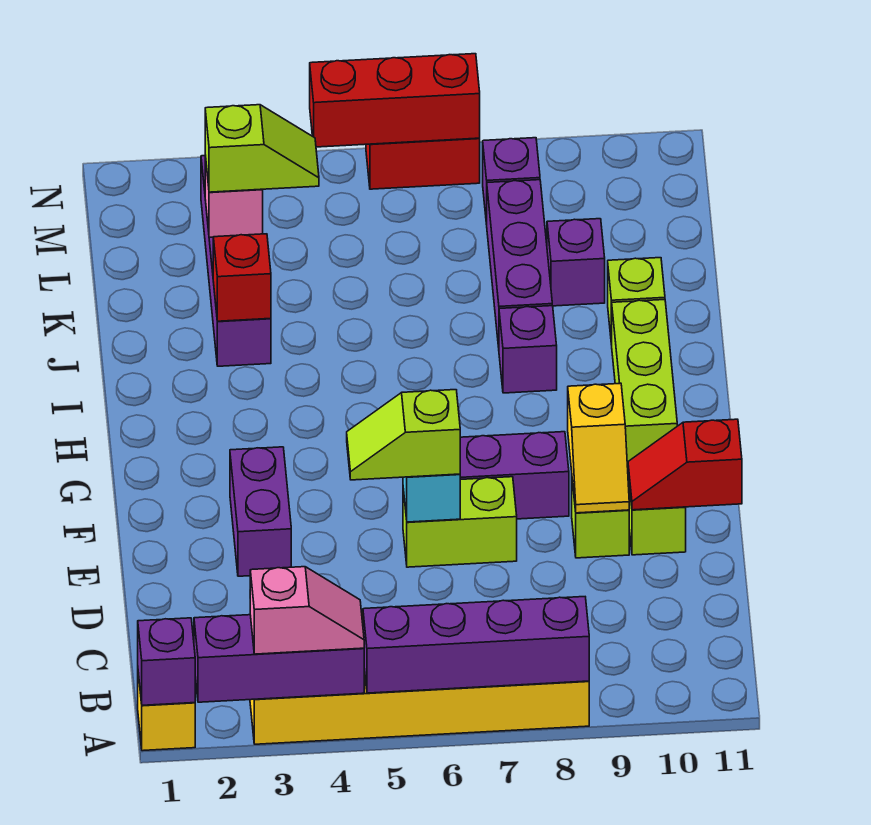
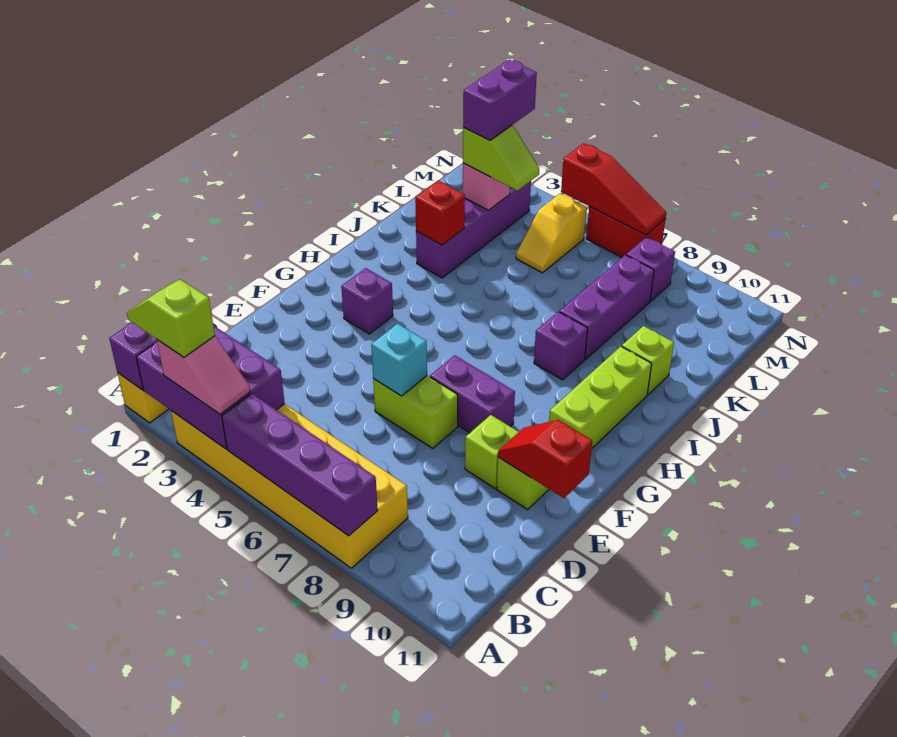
purple brick A2:A4 level 2 -> purple brick A2:B4 level 2
purple brick E3:F3 level 1 -> purple brick L3:M3 level 4
lime slope E5:E6 level 3 top 6 -> lime slope A2:A3 level 4 top 3
yellow slope E9:F9 level 2 top F -> yellow slope L5:M5 level 1 top M
purple brick K9 level 1 -> purple brick G3 level 1
red brick N5:N7 level 2 -> red slope N5:N7 level 2 top 5

